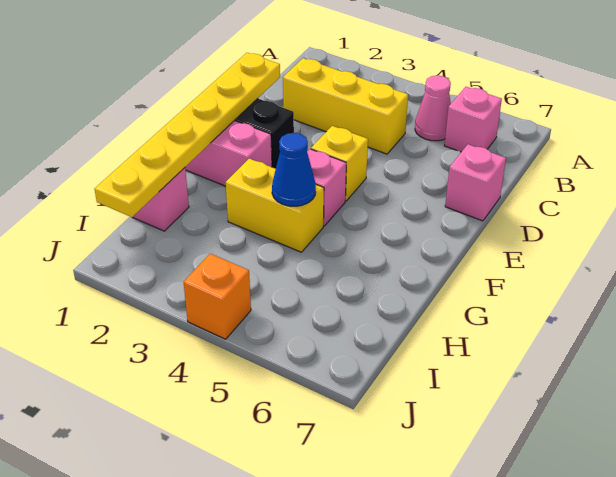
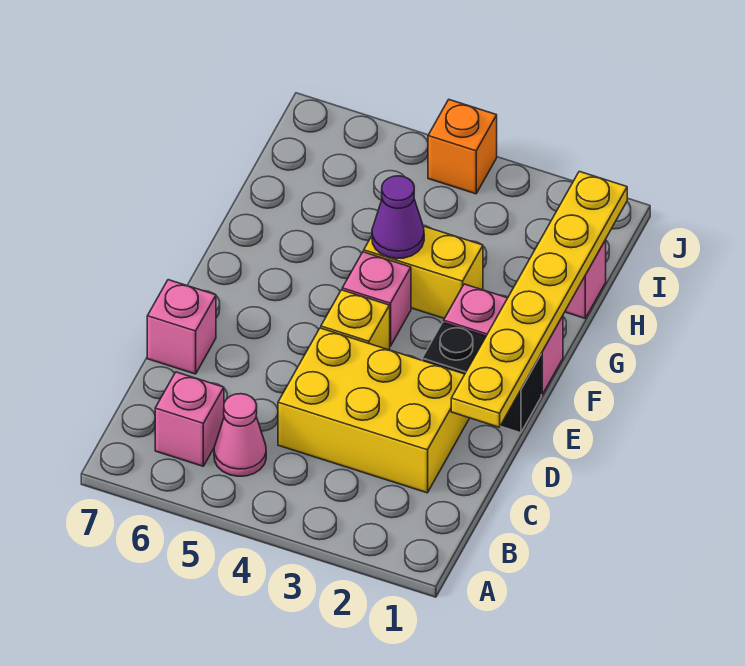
yellow brick C2:C4 level 1 -> yellow brick C2:D4 level 1
blue cone G4 level 2 -> purple cone G4 level 2

